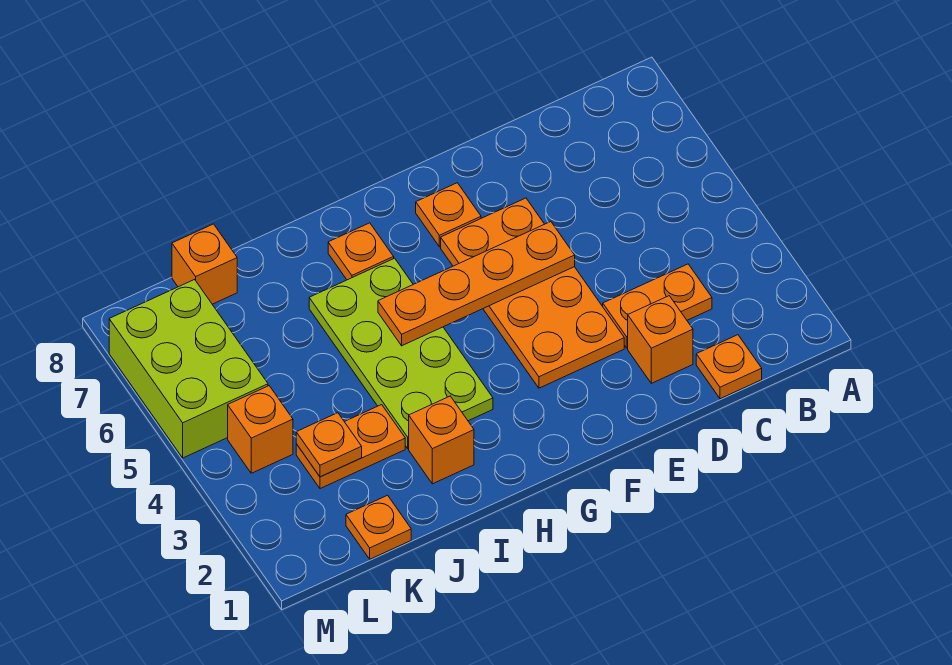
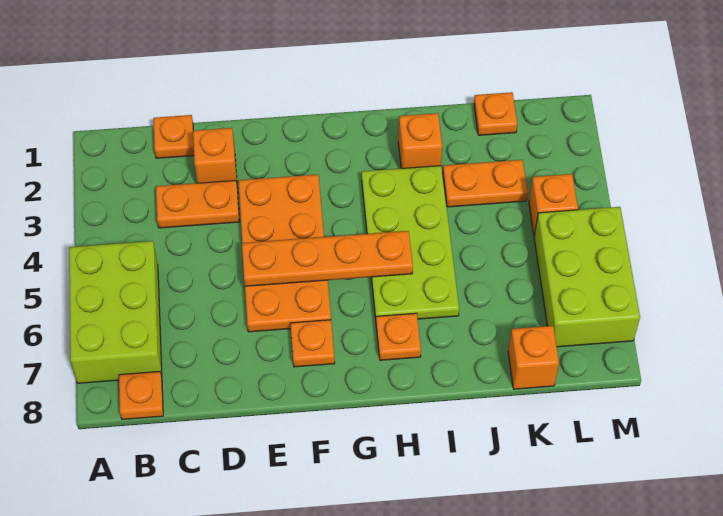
none -> lime brick A5:B7 level 1
orange plate K3 level 2 -> orange plate B8 level 1

